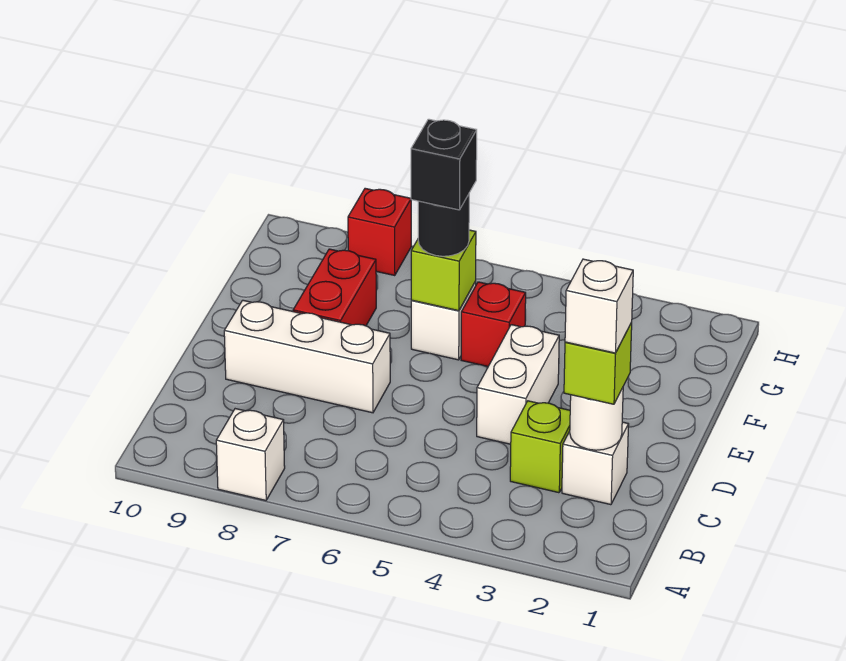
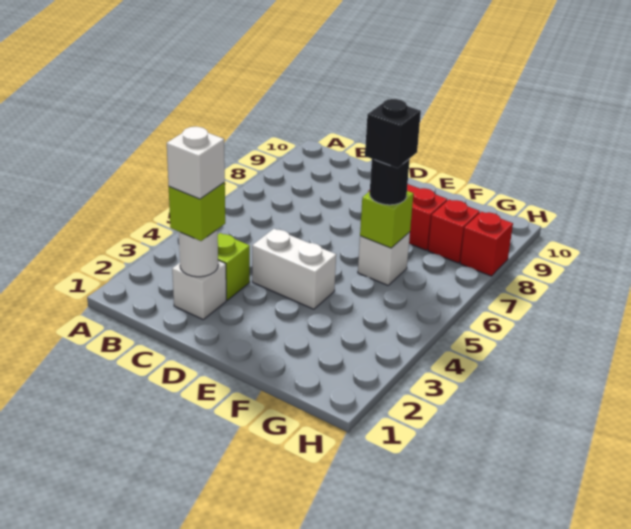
white brick A8 level 1 -> none
white brick D7:D9 level 1 -> none
red brick F5 level 1 -> red brick G8 level 1

